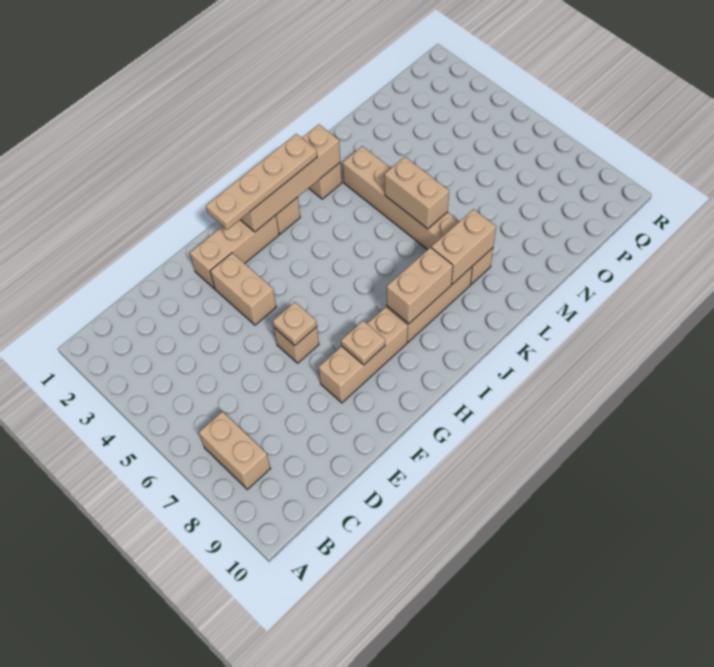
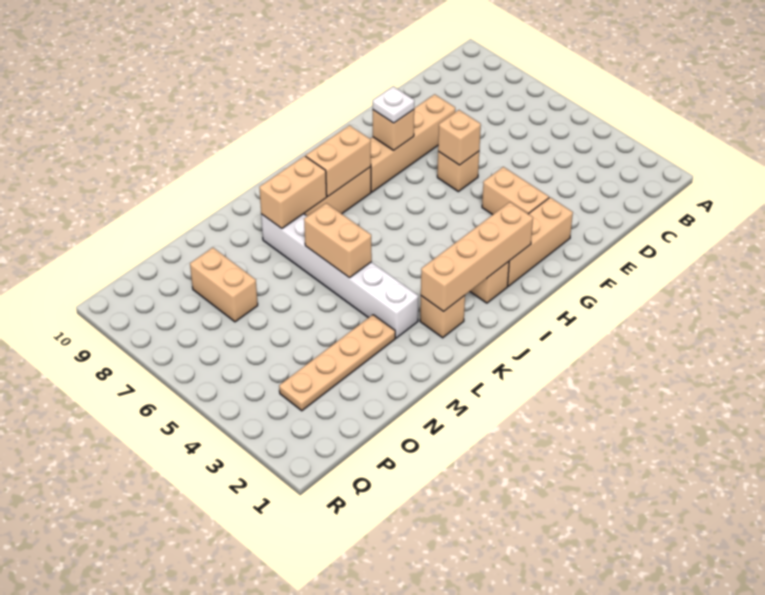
tan brick B7:B8 level 1 -> tan brick O7:O8 level 1
tan plate F6 level 2 -> tan brick F6 level 2
tan brick F8:H8 level 1 -> tan brick E8:H8 level 1
tan plate G2:J2 level 3 -> tan plate M3:P3 level 1
tan plate G8 level 2 -> tan brick G8 level 2
none -> white plate G8 level 3
tan brick L3:L8 level 1 -> white brick L3:L8 level 1

